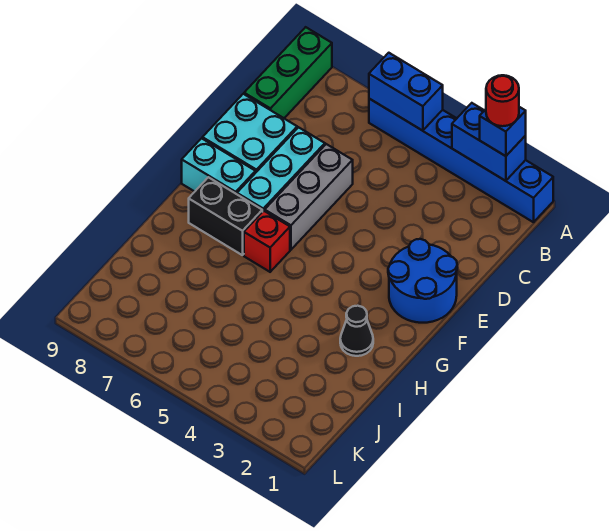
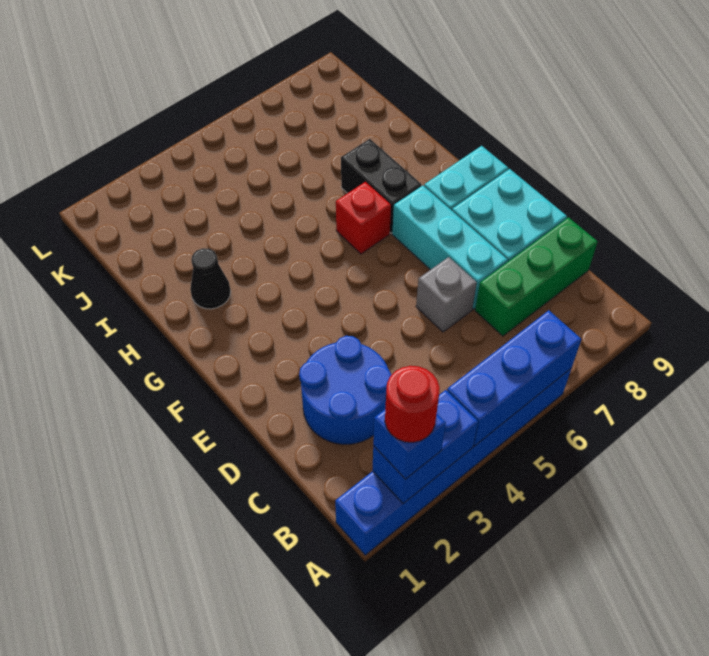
blue brick A5:A6 level 2 -> blue brick A4:A6 level 2
green brick A9:C9 level 1 -> green brick C7:C9 level 1
grey brick D6:F6 level 1 -> grey brick D6 level 1
blue round brick E1:F2 level 1 -> blue round brick C2:D3 level 1
black brick G7:G8 level 1 -> black brick G7:H7 level 1

